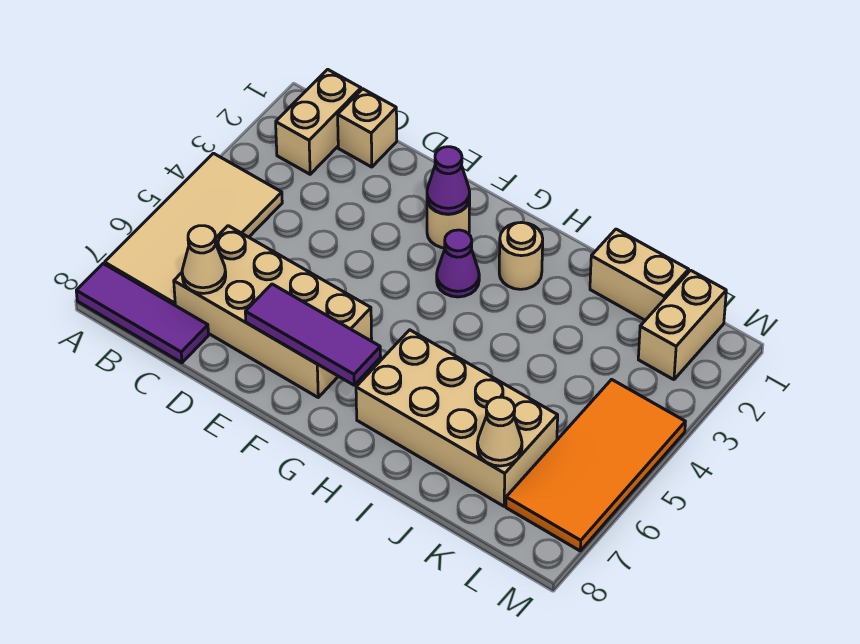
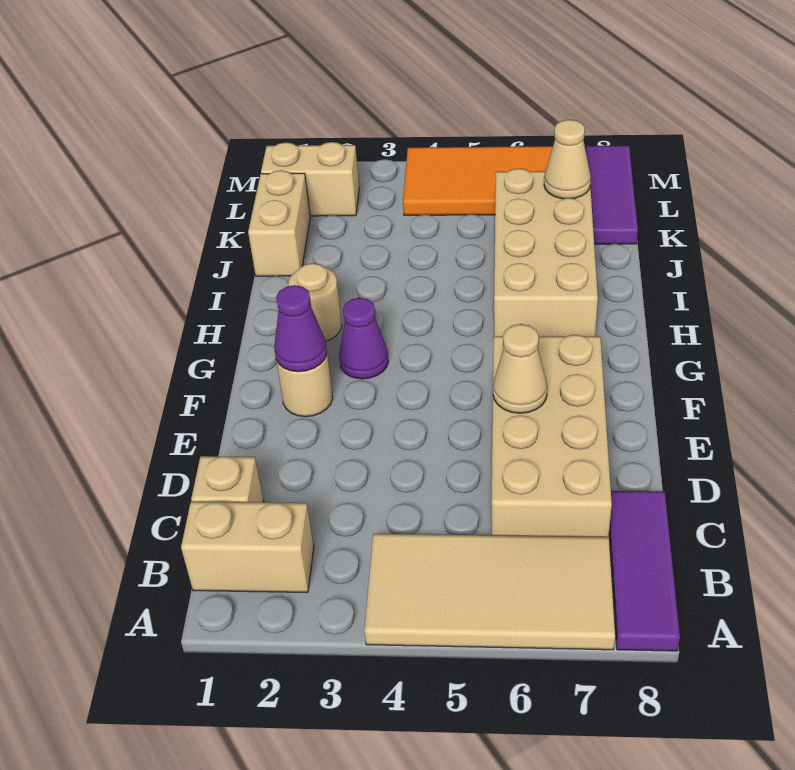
tan cone C7 level 2 -> tan cone E6 level 2
purple tile E7:G7 level 2 -> purple tile K8:M8 level 1

